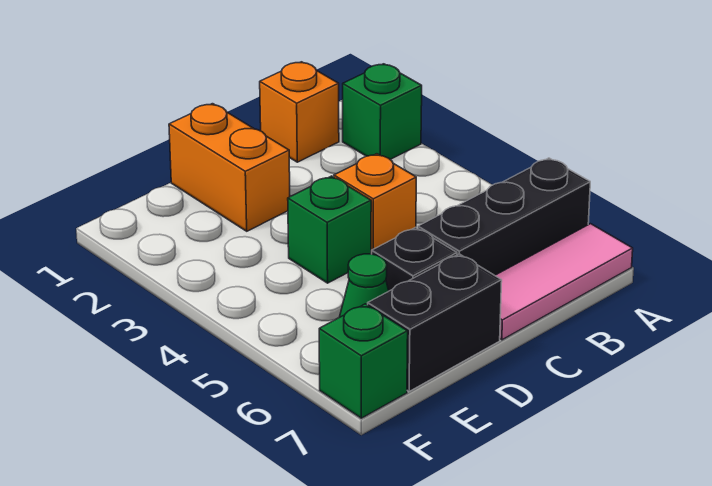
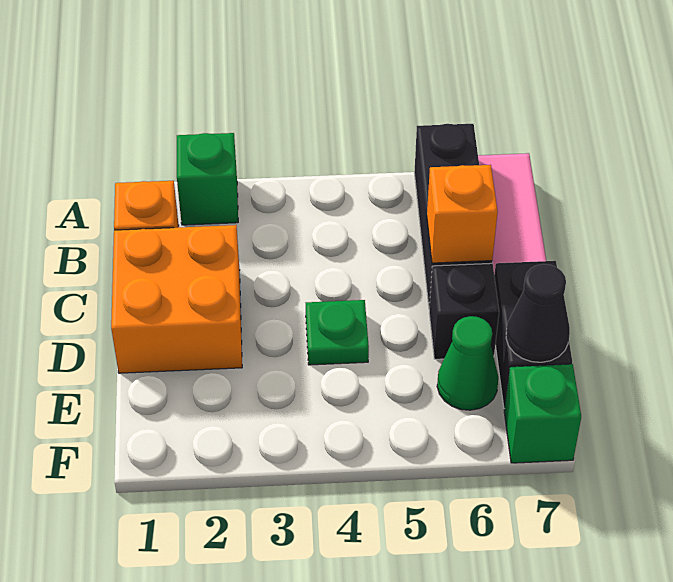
orange brick C4 level 1 -> orange brick C6 level 2
orange brick D1:D2 level 1 -> orange brick C1:D2 level 1
green brick D4 level 1 -> green plate D4 level 1
none -> black cone E7 level 2

